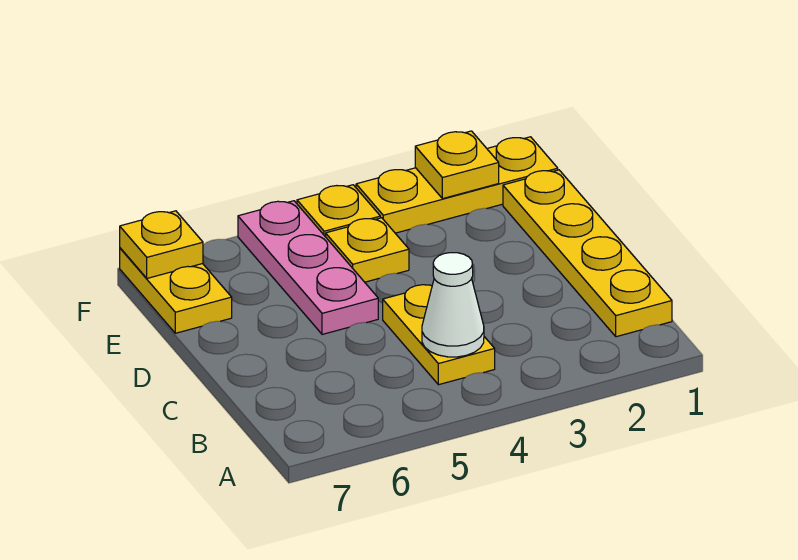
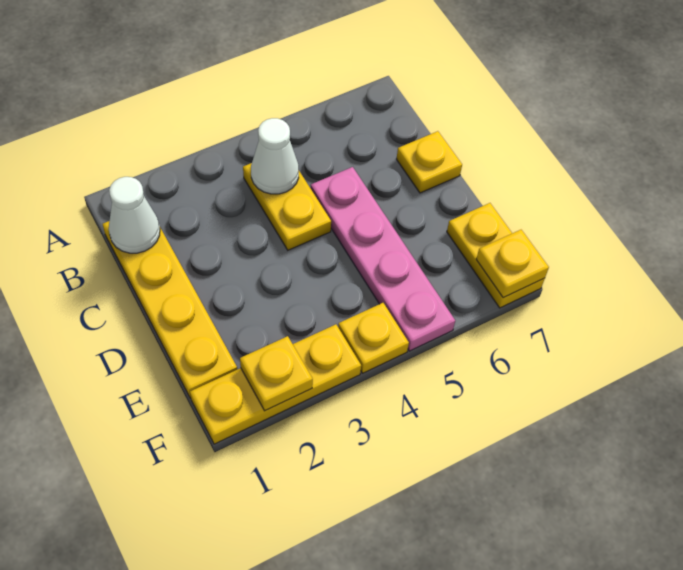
none -> white cone B1 level 2
pink plate D5:F5 level 1 -> pink plate C5:F5 level 1
yellow plate E4 level 1 -> yellow plate C7 level 1

